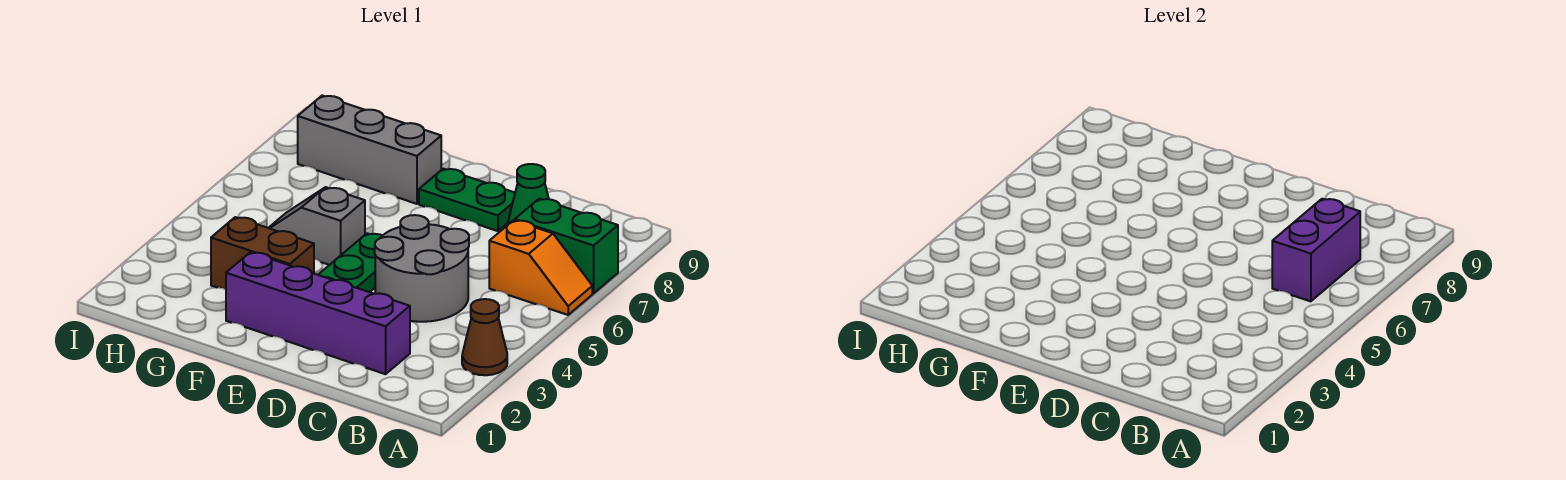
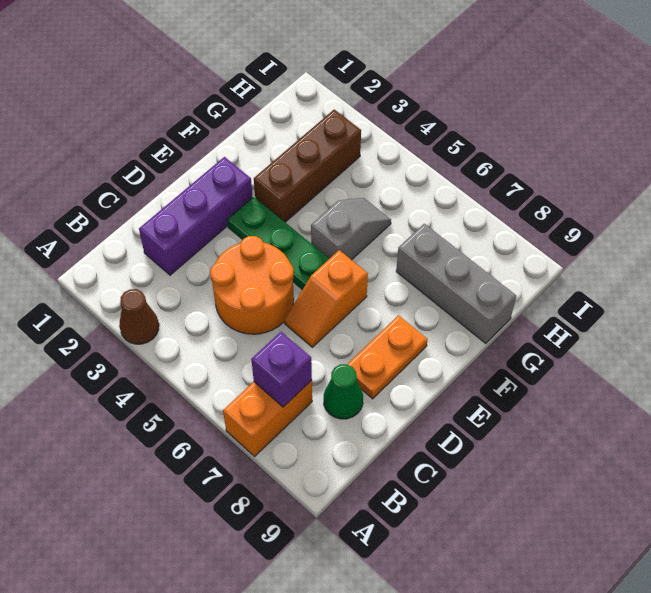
orange slope A6:B6 level 1 top B -> orange slope D6:E6 level 1 top E
green brick A7:B7 level 1 -> orange brick A7:B7 level 1
purple brick B6:B7 level 2 -> purple brick B7 level 2
purple brick C2:F2 level 1 -> purple brick C2:E2 level 1
grey round brick C4:D5 level 1 -> orange round brick C4:D5 level 1
green plate D8:E8 level 1 -> orange plate D8:E8 level 1
brown brick F3:G3 level 1 -> brown brick F3:H3 level 1
grey brick F8:H8 level 1 -> grey brick G7:G9 level 1

